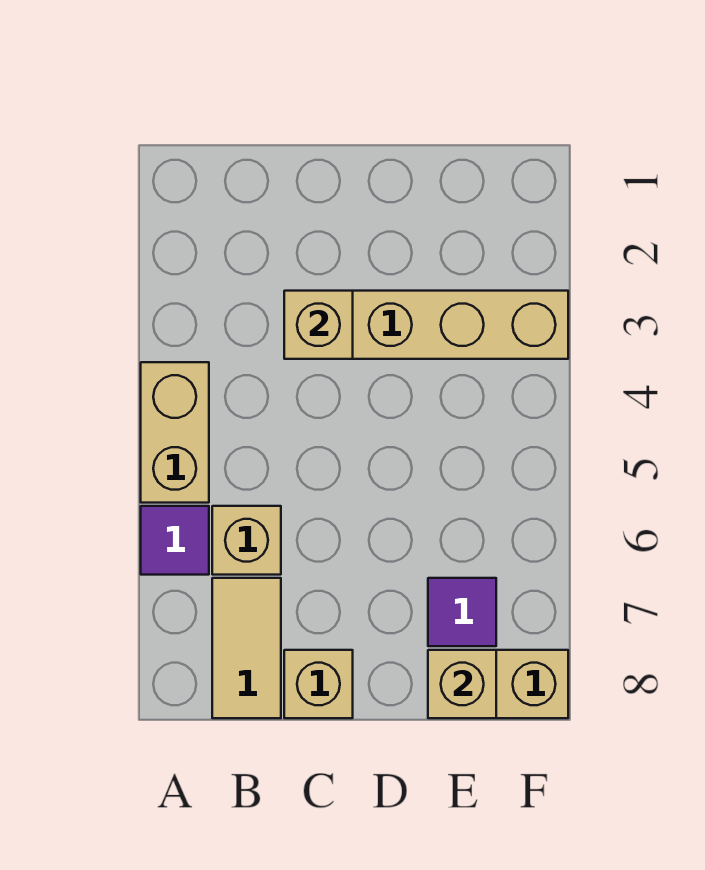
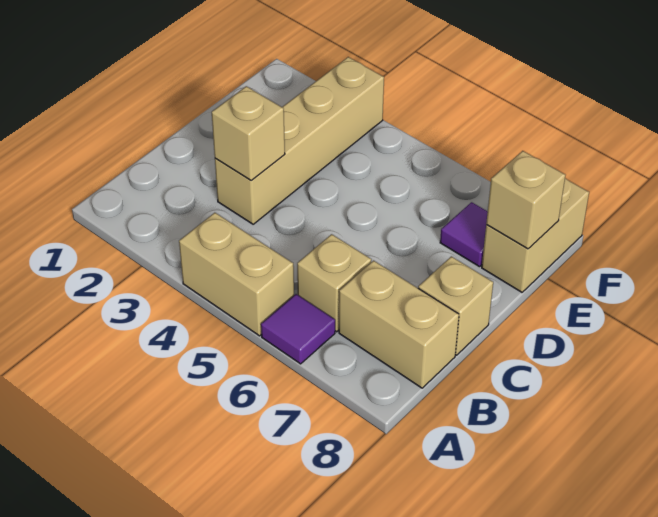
tan tile B7:B8 level 1 -> tan brick B7:B8 level 1

